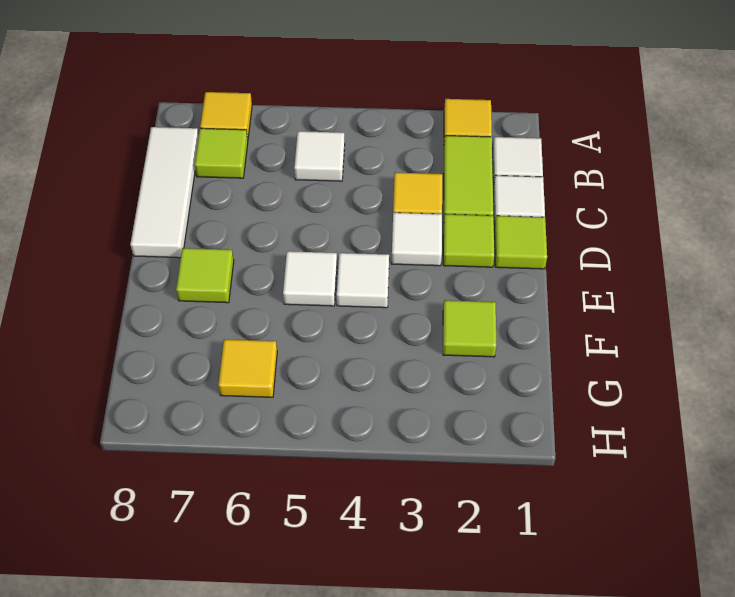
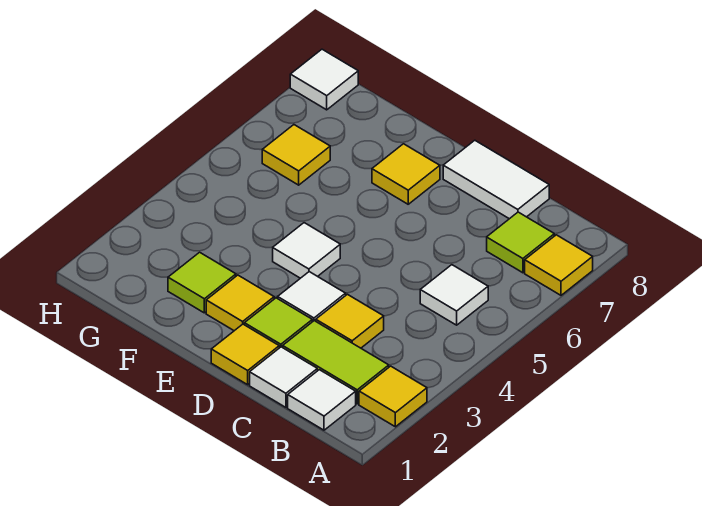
white tile B8:D8 level 1 -> white tile C8:D8 level 1
lime tile D1 level 1 -> yellow tile D1 level 1
none -> yellow tile E2 level 1
white tile E5 level 1 -> white tile H8 level 1
lime tile E7 level 1 -> yellow tile E7 level 1

